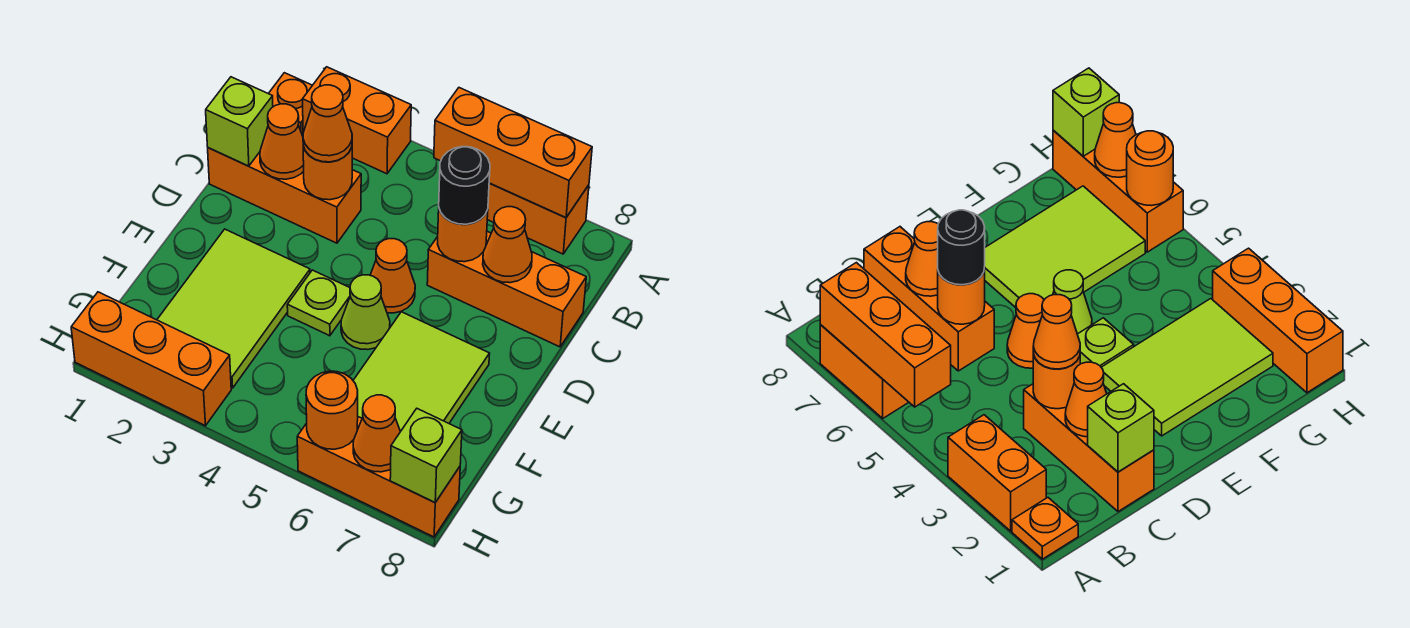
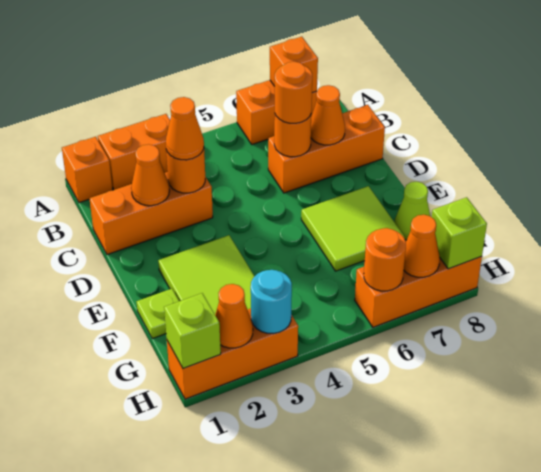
orange plate A1 level 1 -> orange brick A1 level 1
orange brick A5:A7 level 2 -> orange brick A7 level 2
lime brick C1 level 2 -> lime brick H1 level 2
black round brick C6 level 3 -> orange round brick C6 level 3
orange cone D5 level 1 -> orange cone H2 level 2
lime plate E4 level 1 -> lime plate F1 level 1
lime cone E5 level 1 -> lime cone F8 level 1
lime tile E6:G7 level 1 -> lime tile E6:F7 level 1
none -> cyan round brick H3 level 2

